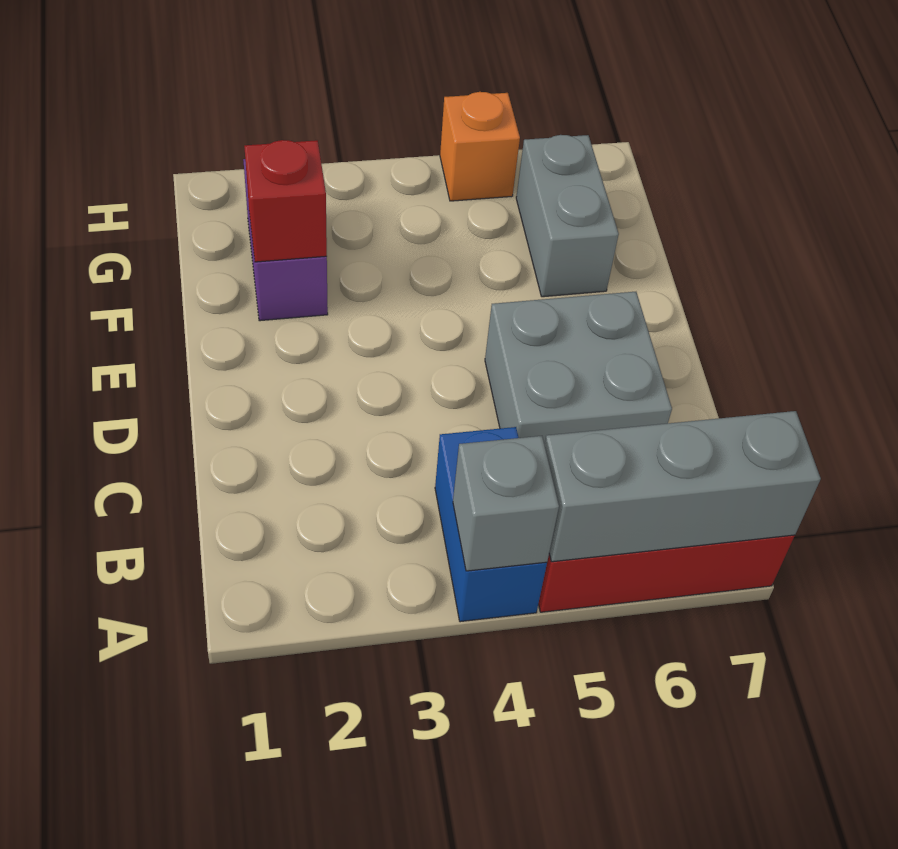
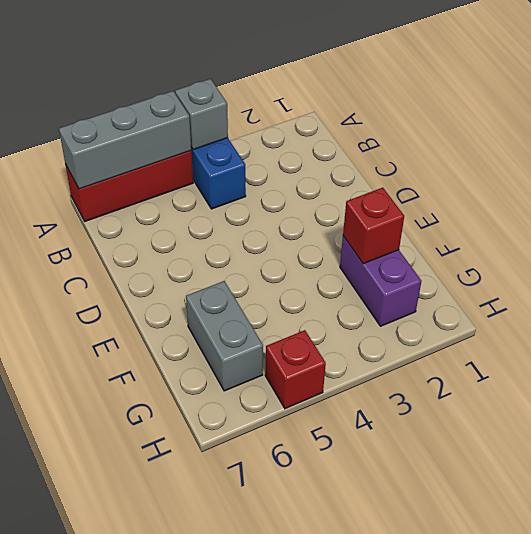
grey brick C5:D6 level 1 -> none
orange brick H5 level 1 -> red brick H5 level 1

